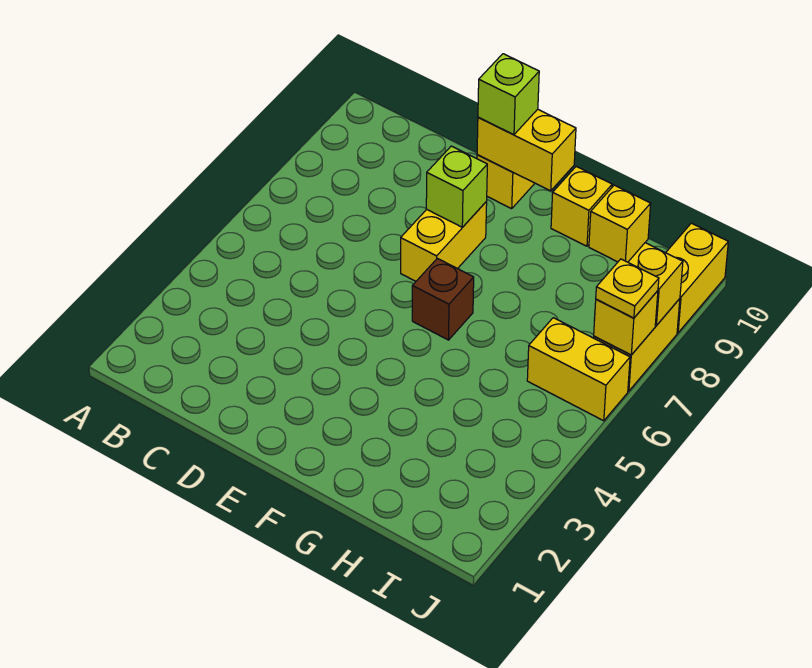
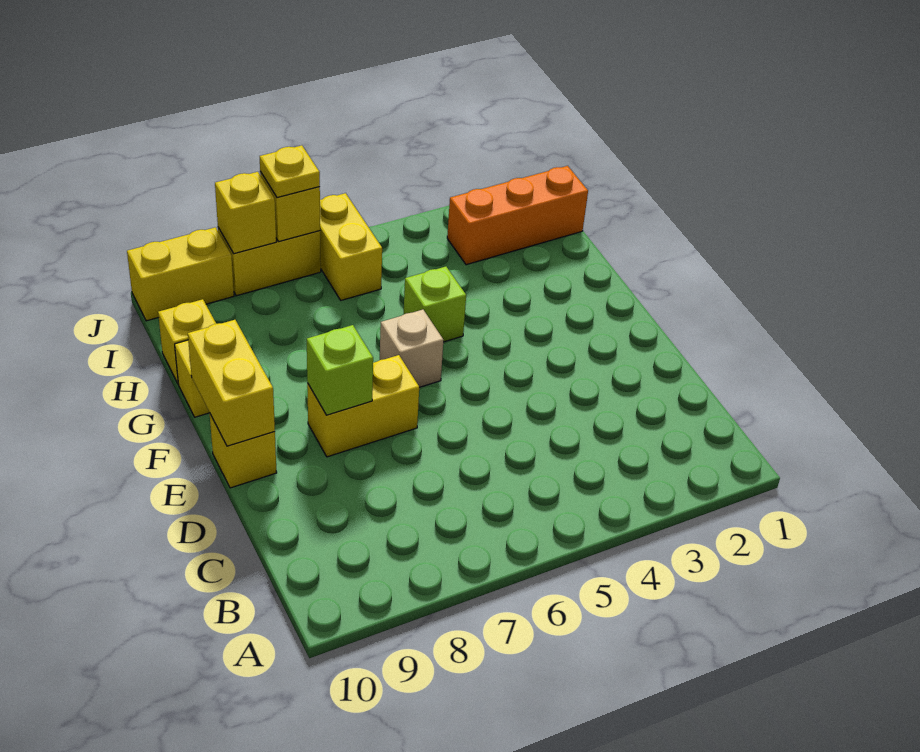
lime brick E10 level 3 -> lime brick G5 level 1
brown brick F6 level 1 -> tan brick F6 level 1
none -> orange brick I1:I3 level 1

